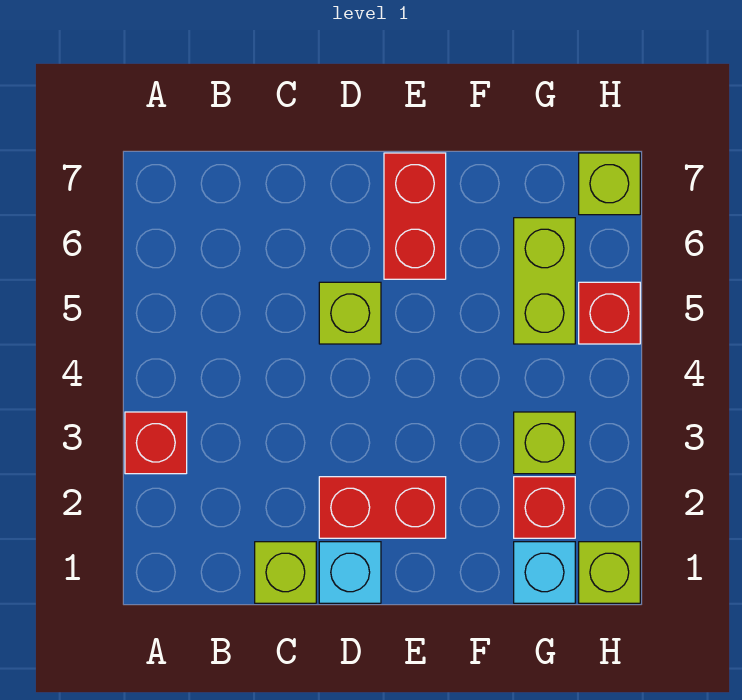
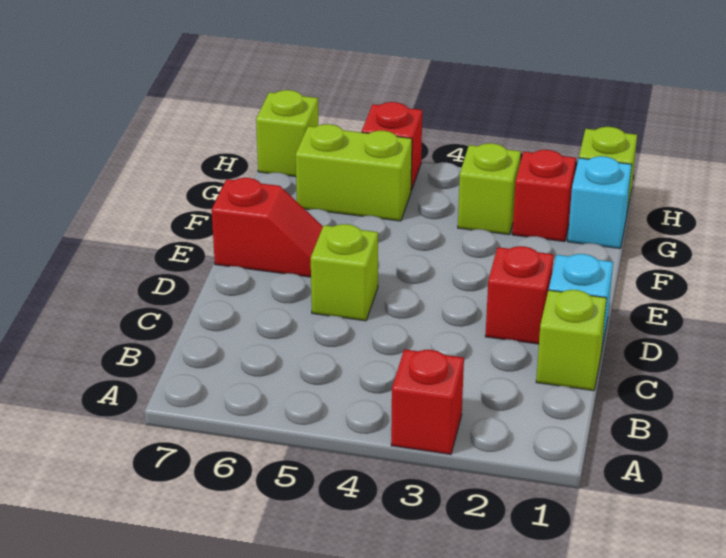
red brick D2:E2 level 1 -> red brick D2 level 1
red brick E6:E7 level 1 -> red slope E6:E7 level 1 top 7

